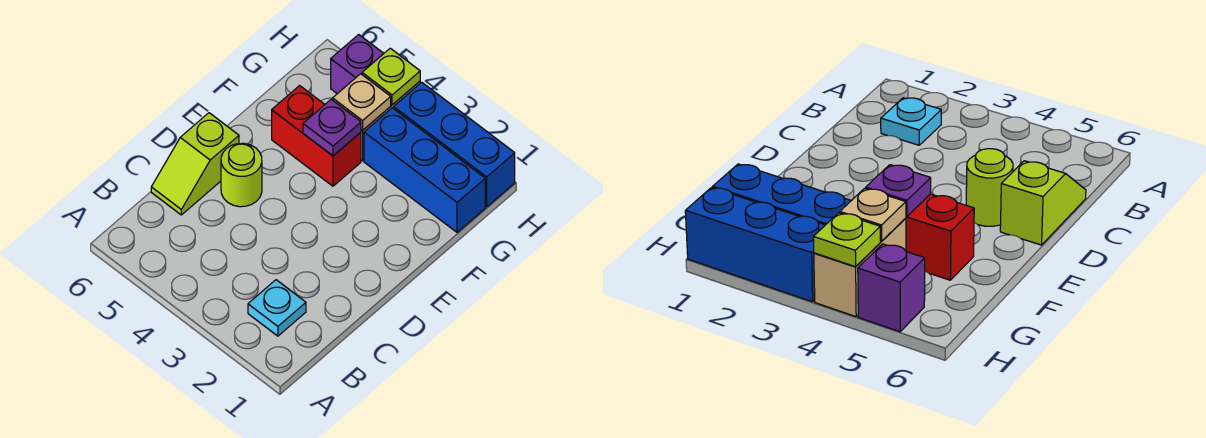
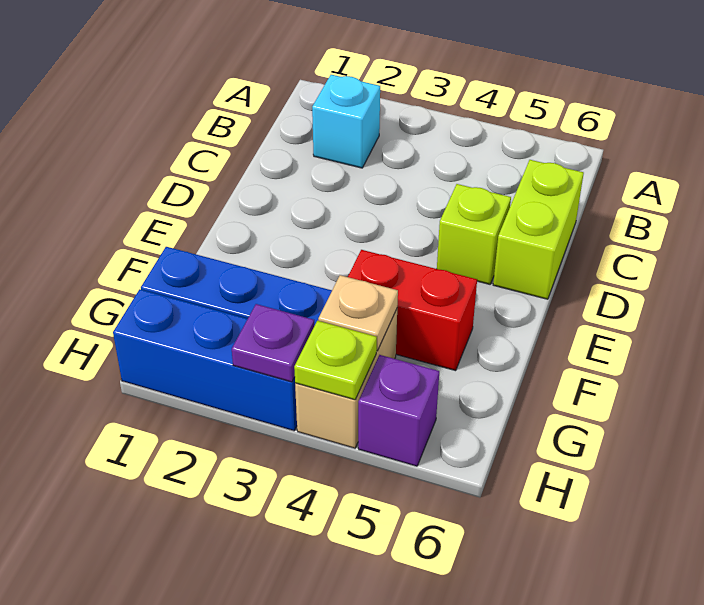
cyan plate B2 level 1 -> cyan brick B2 level 1
lime slope C6:D6 level 1 top D -> lime brick C6:D6 level 1
lime round brick D5 level 1 -> lime brick D5 level 1
purple plate F4 level 2 -> purple plate H3 level 2

